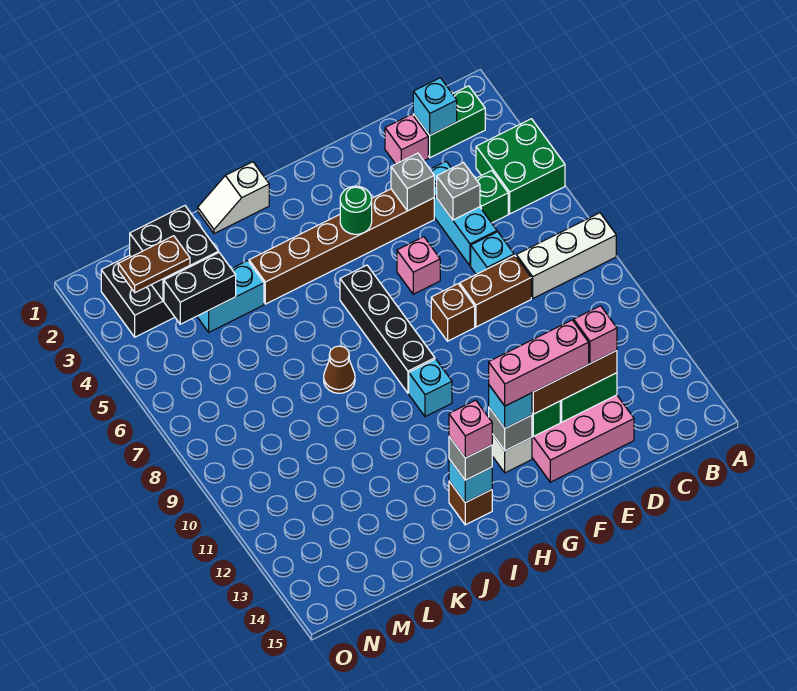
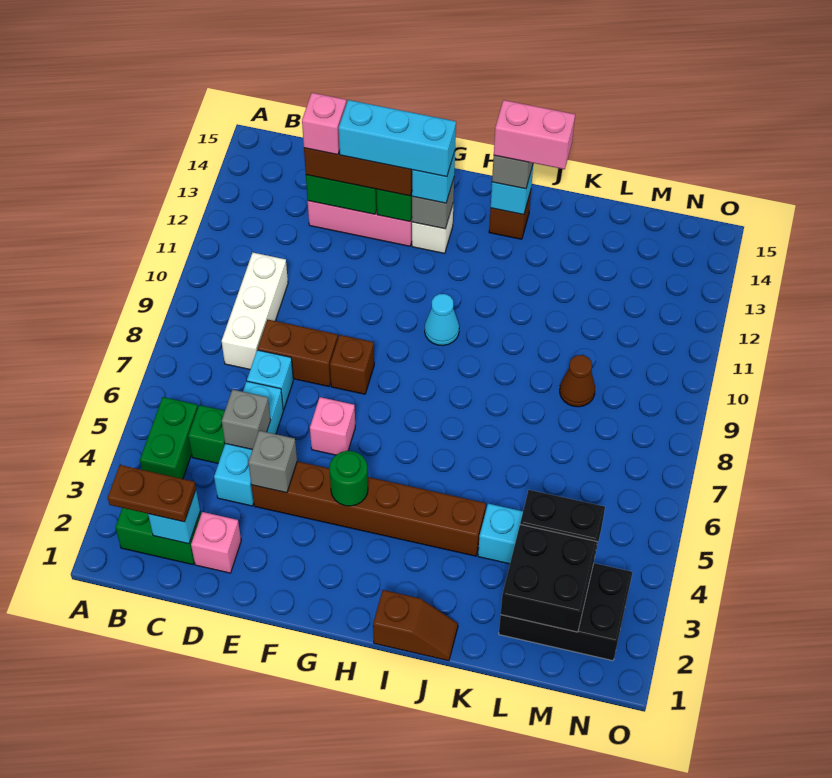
green brick A4:B5 level 1 -> green brick B4:B5 level 1
white brick A8:C8 level 1 -> white brick C8:C10 level 1
pink brick E13:G13 level 4 -> cyan brick E13:G13 level 4
black brick H6:H9 level 1 -> none
cyan brick H10 level 1 -> cyan cone H10 level 1
white slope I1:J1 level 1 top I -> brown slope I1:J1 level 1 top I
pink brick I14 level 4 -> pink brick I14:J14 level 4
brown cone J8 level 1 -> brown cone L9 level 1
brown plate M3:N3 level 3 -> brown plate B2:C2 level 3

